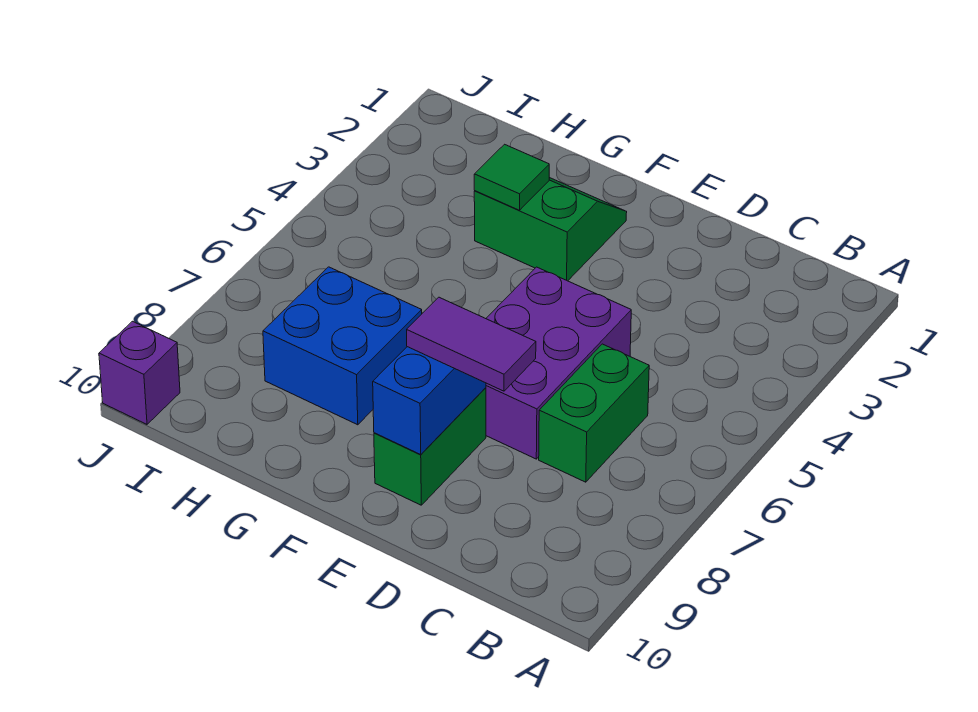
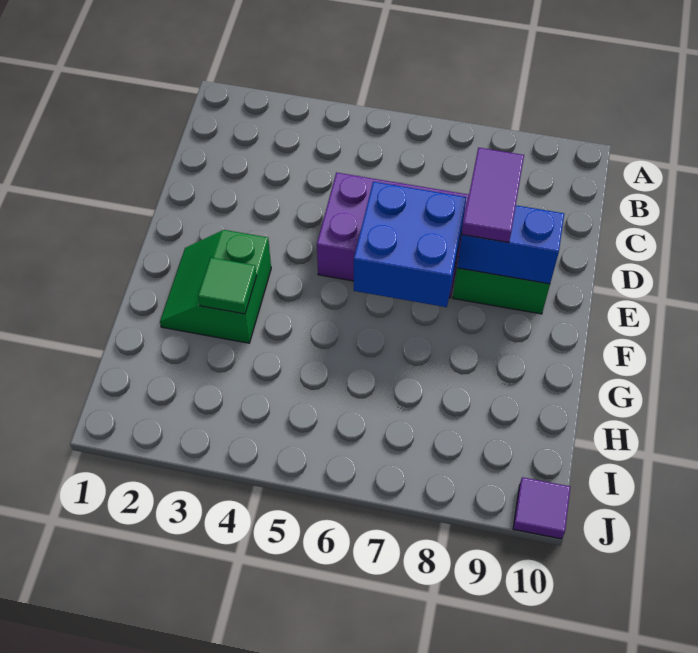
green brick C6:C7 level 1 -> none
blue brick G7:H8 level 1 -> blue brick E6:F7 level 2
purple brick J10 level 1 -> purple tile J10 level 1

